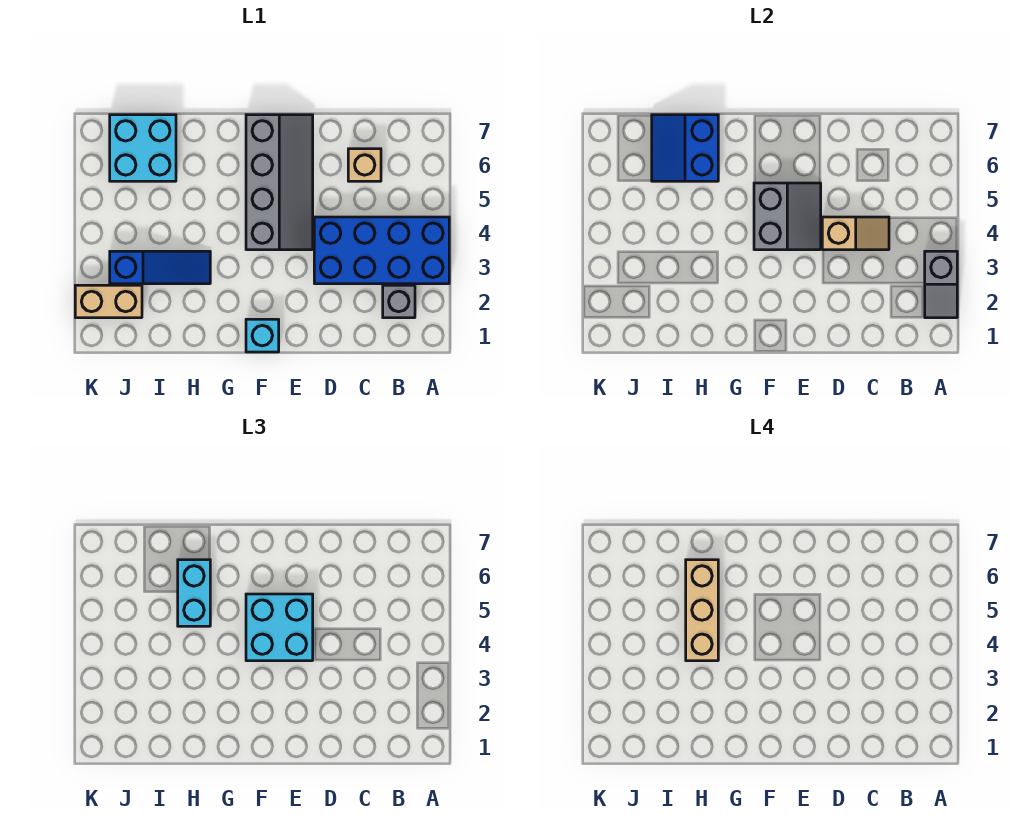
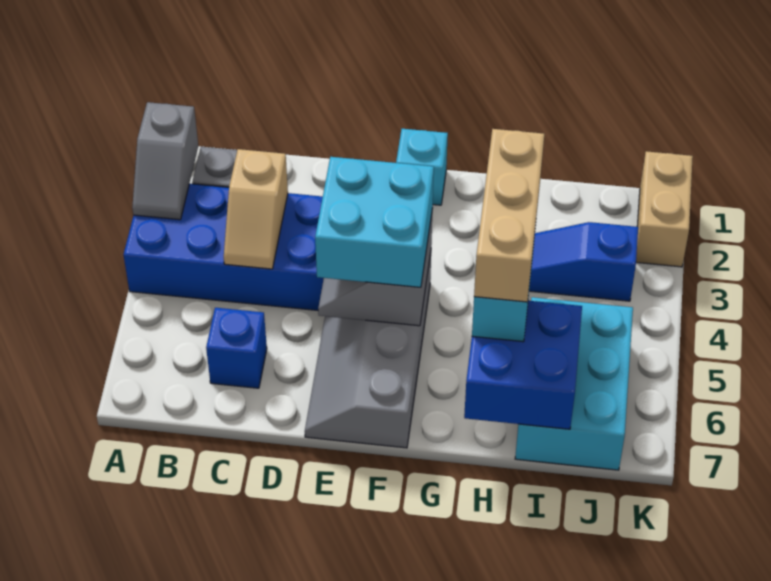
grey slope A2:A3 level 2 top 3 -> grey slope A2:A3 level 2 top 2
tan slope C4:D4 level 2 top D -> tan slope C3:C4 level 2 top 3
tan brick C6 level 1 -> blue brick C6 level 1
blue slope H6:I7 level 2 top H -> blue brick H6:I7 level 2
cyan brick I6:J7 level 1 -> cyan brick I5:J7 level 1
tan brick J2:K2 level 1 -> tan brick K1:K2 level 1

